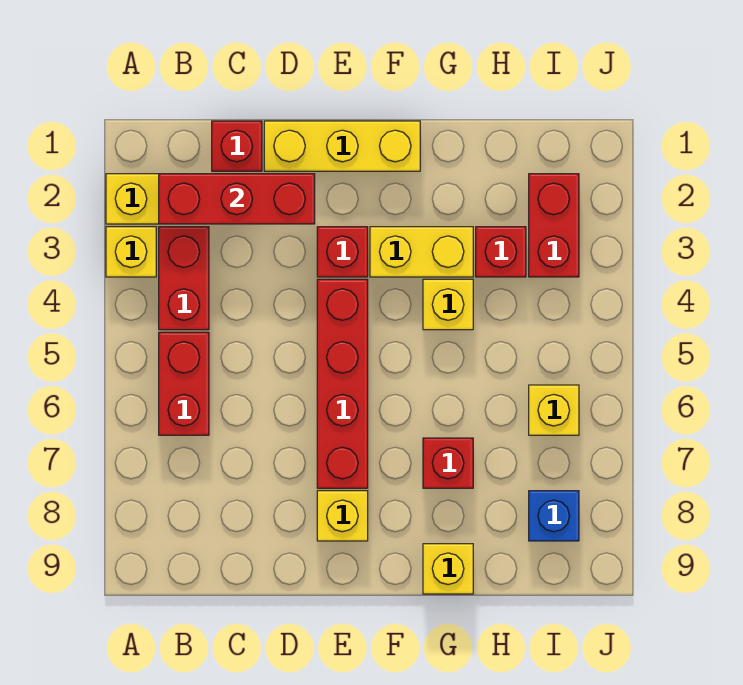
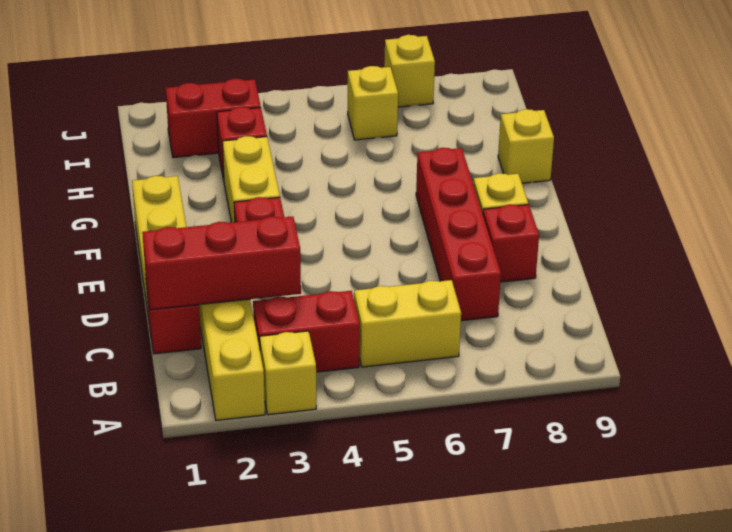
red brick B2:D2 level 2 -> red brick C1:C3 level 2
red brick B5:B6 level 1 -> yellow brick B5:B6 level 1
red brick E4:E7 level 1 -> red brick C7:F7 level 1
yellow brick G4 level 1 -> yellow brick J7 level 1
red brick G7 level 1 -> red brick D8 level 1
blue brick I8 level 1 -> none

